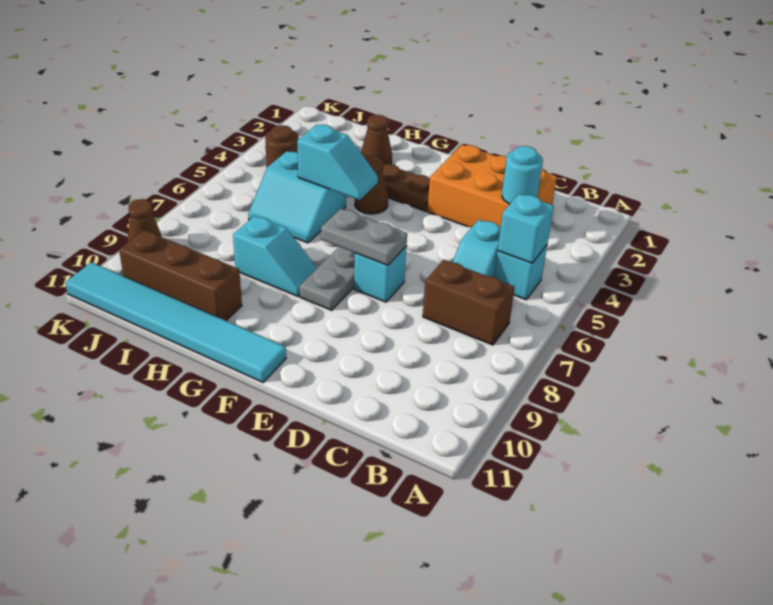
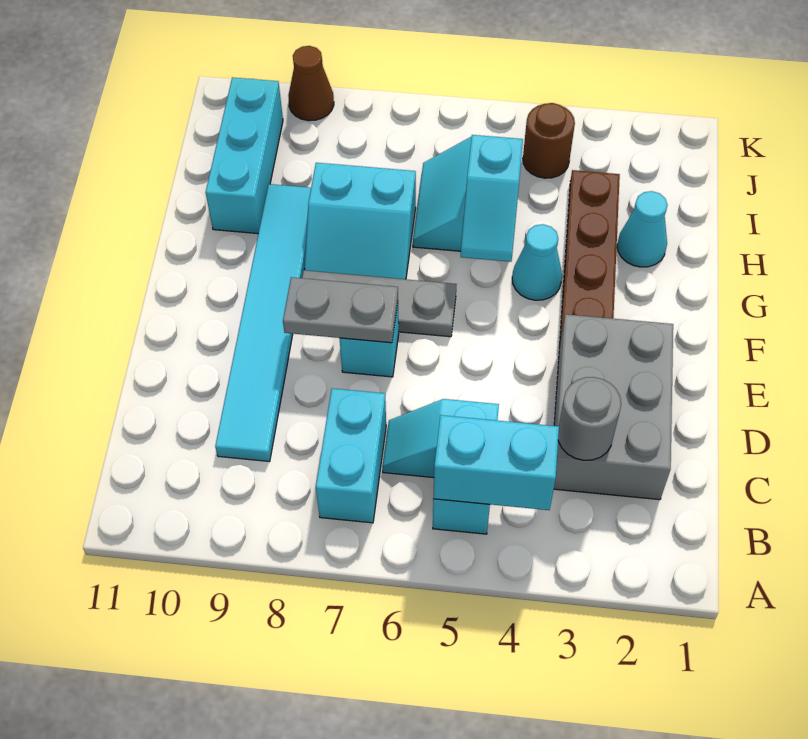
cyan brick B5 level 2 -> cyan brick B4:B5 level 2
brown brick B7:C7 level 1 -> cyan brick B7:C7 level 1
orange brick C2:E3 level 1 -> grey brick C2:E3 level 1
cyan round brick C3 level 2 -> grey round brick C3 level 2
grey plate E7:F7 level 2 -> grey plate E7:E8 level 2
cyan tile F11:K11 level 1 -> cyan tile C9:H9 level 1
brown cone G4 level 1 -> cyan cone G4 level 1
cyan slope G8:H8 level 1 top H -> cyan slope G7:H8 level 1 top H
brown cone H2 level 1 -> cyan cone H2 level 1
brown brick H10:J10 level 1 -> cyan brick H10:J10 level 1

